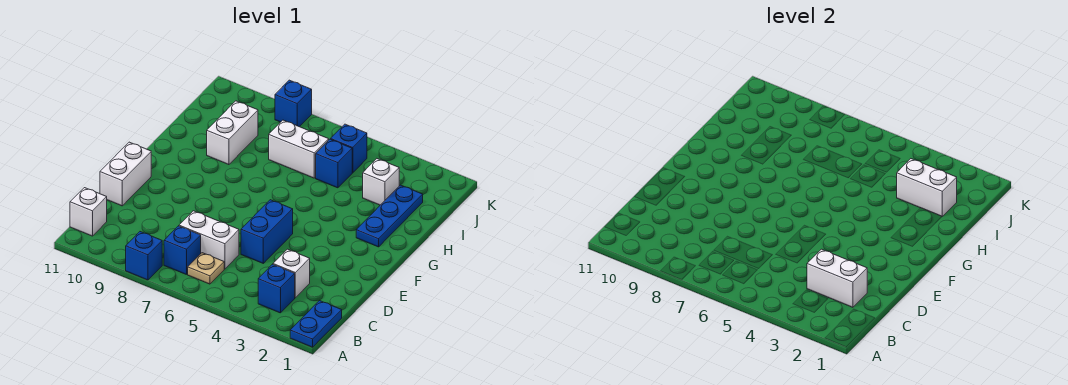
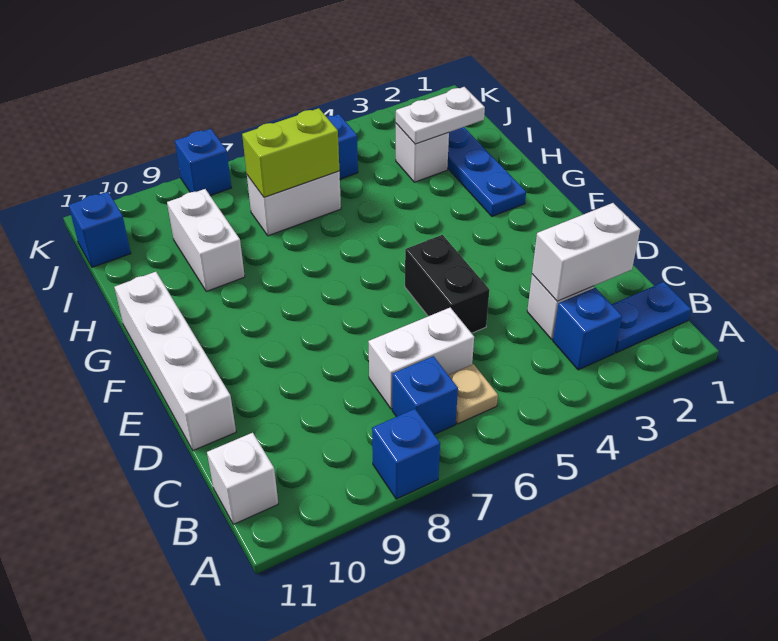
blue plate A1:B1 level 1 -> blue plate B1:B2 level 1
blue brick D5:E5 level 1 -> black brick D5:E5 level 1
white brick D11:E11 level 1 -> white brick D11:G11 level 1
white brick I2:I3 level 2 -> white plate I2:I3 level 2
blue brick I5 level 1 -> blue brick J11 level 1
none -> lime brick I6:I7 level 2

